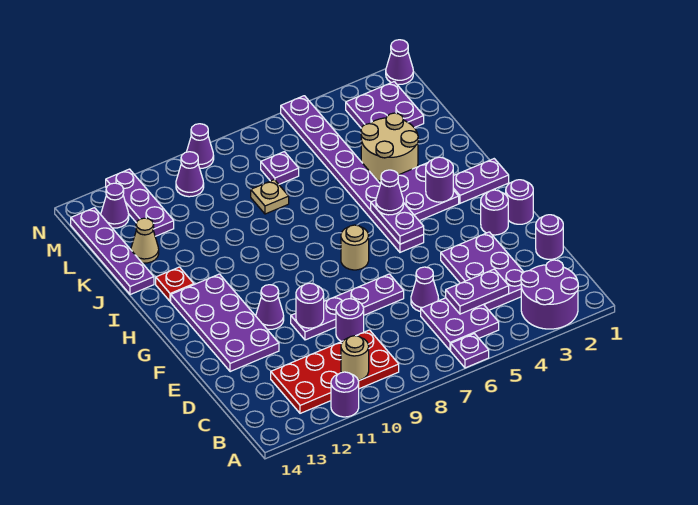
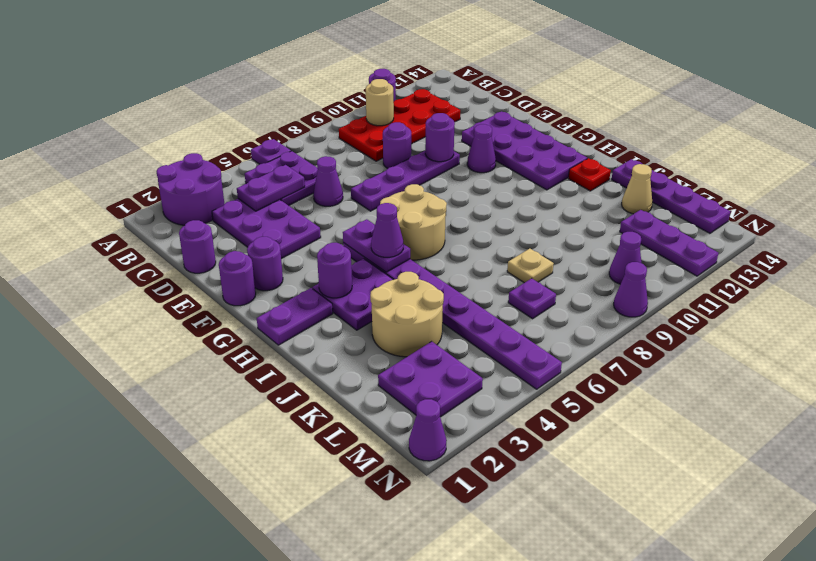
tan round brick G7 level 1 -> tan round brick G6:H7 level 1
purple cone M13 level 1 -> none

